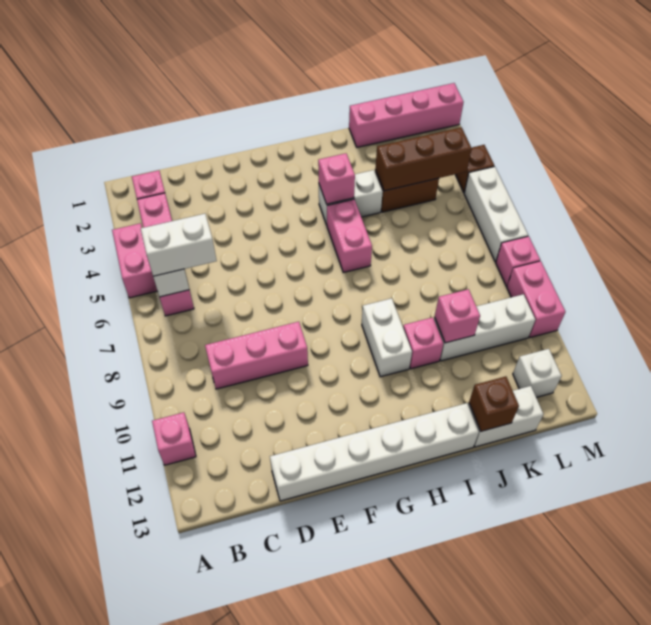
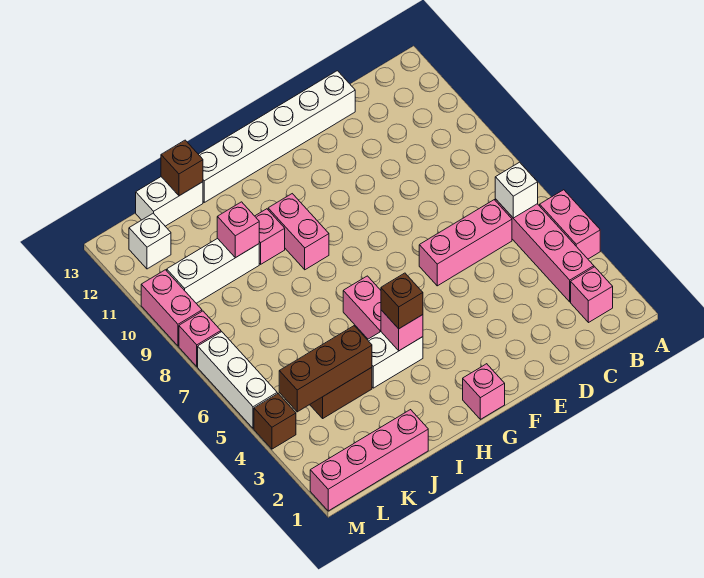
pink brick A11 level 1 -> pink brick G1 level 1
white brick B6:C6 level 3 -> none
pink brick C9:E9 level 1 -> pink brick C6:E6 level 1
none -> brown brick H4 level 3
white brick H9:H10 level 1 -> pink brick H9:H10 level 1

